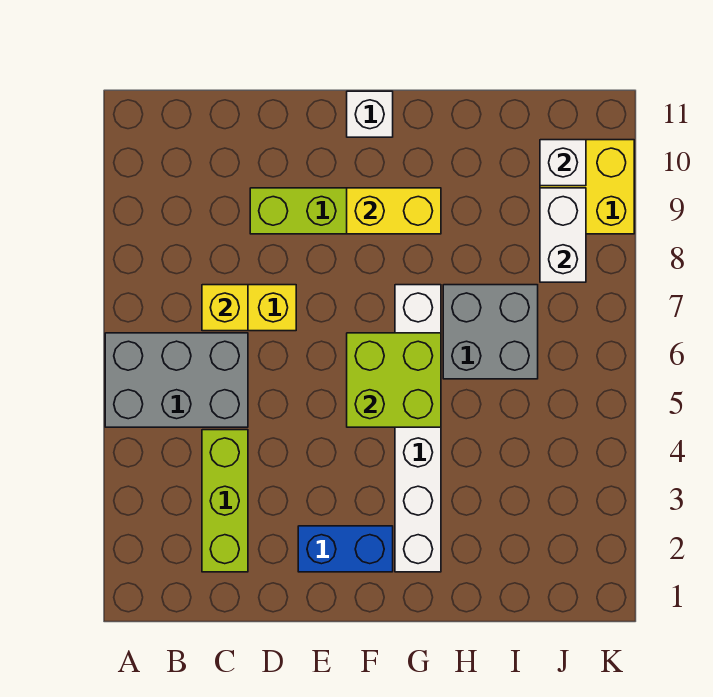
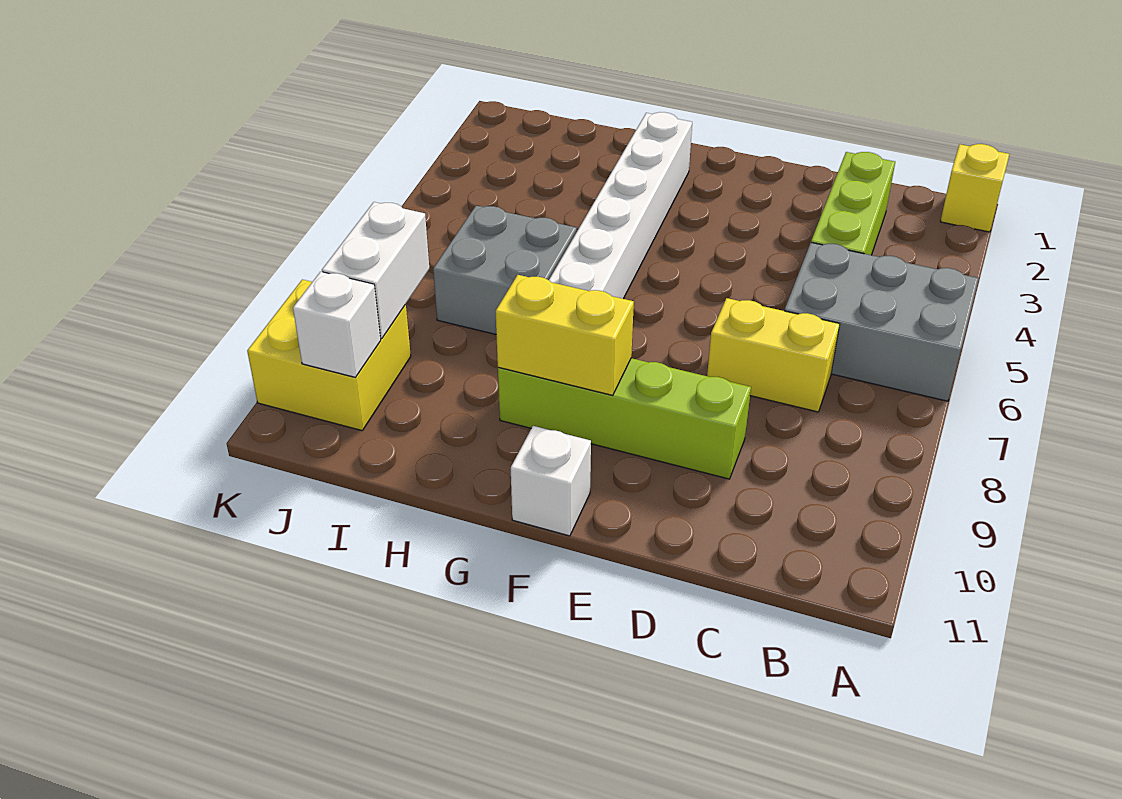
yellow brick C7 level 2 -> yellow brick A1 level 1
blue brick E2:F2 level 1 -> none
lime brick F5:G6 level 2 -> none

